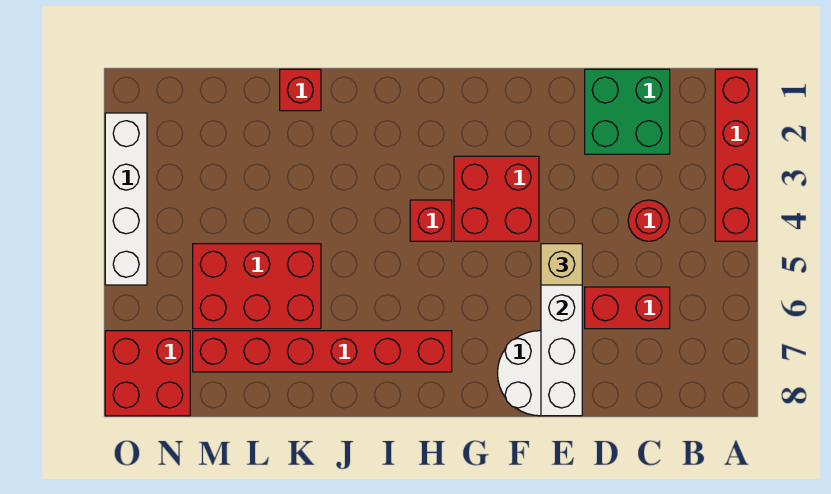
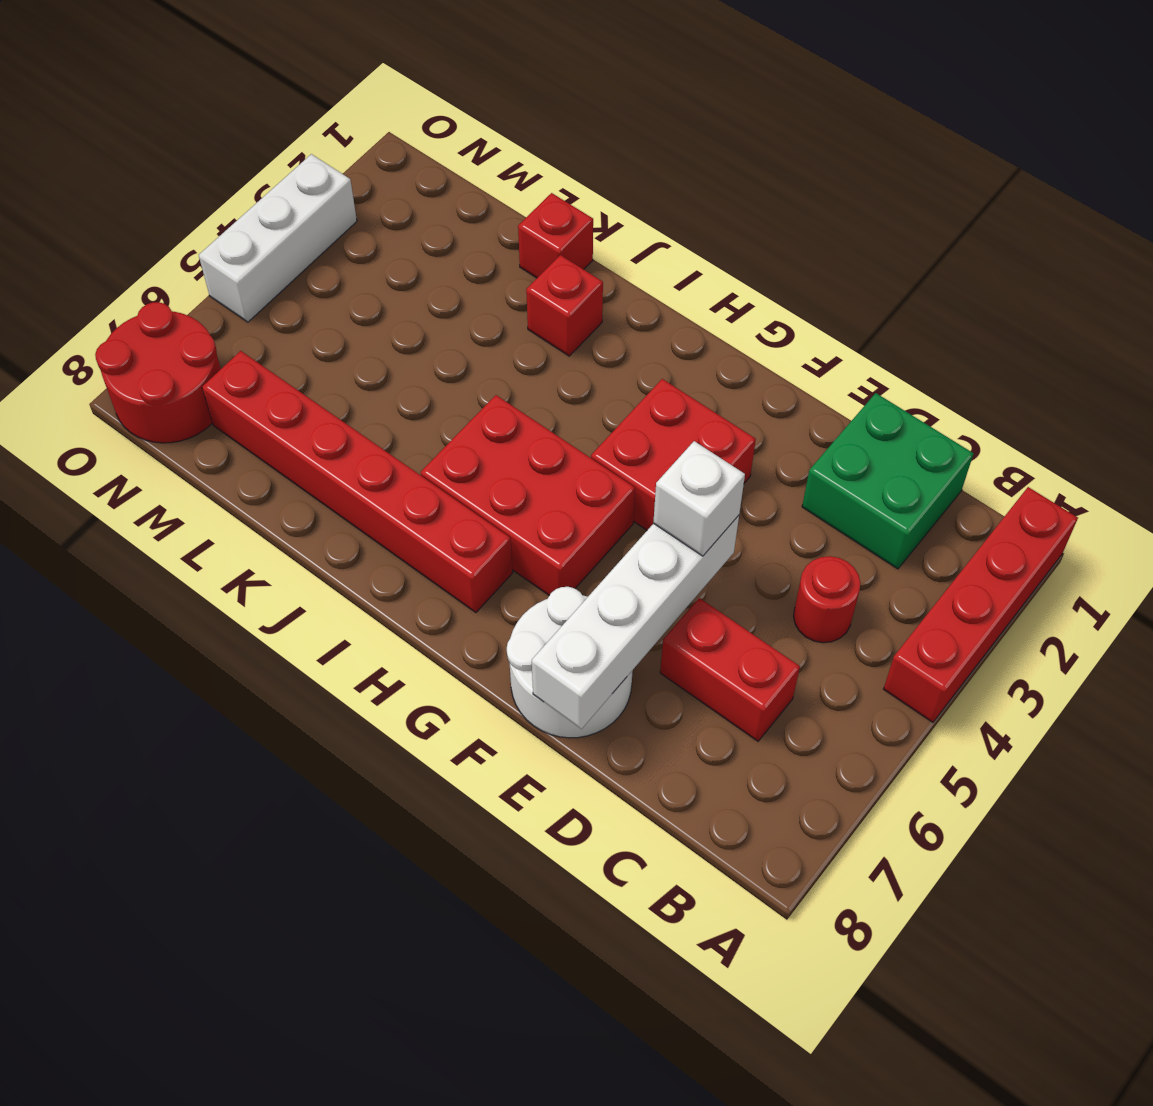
tan brick E5 level 3 -> white brick E5 level 3
red brick H4 level 1 -> red brick J2 level 1
red brick K5:M6 level 1 -> red brick G5:I6 level 1
red brick N7:O8 level 1 -> red round brick N7:O8 level 1
white brick O2:O5 level 1 -> white brick O3:O5 level 1

